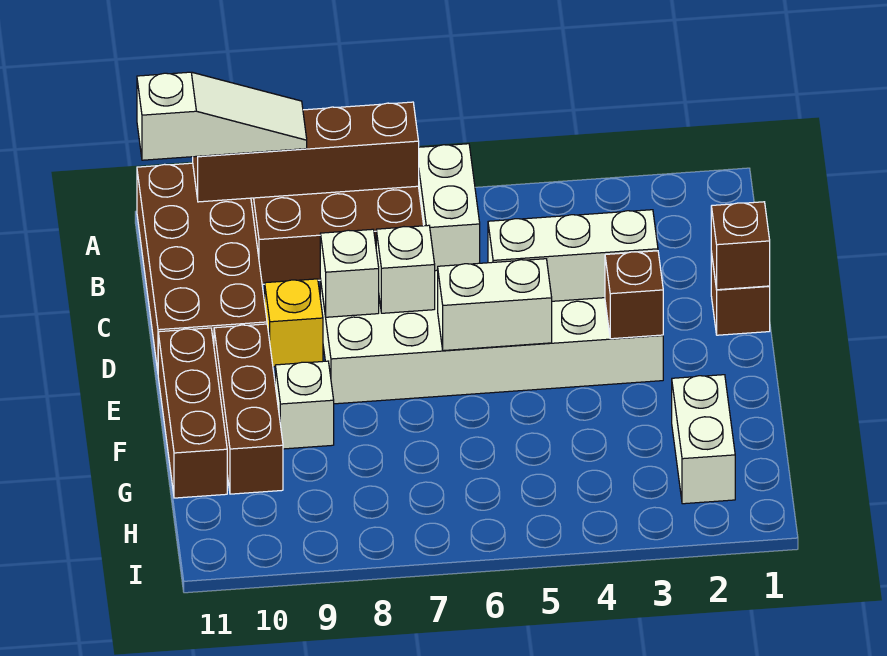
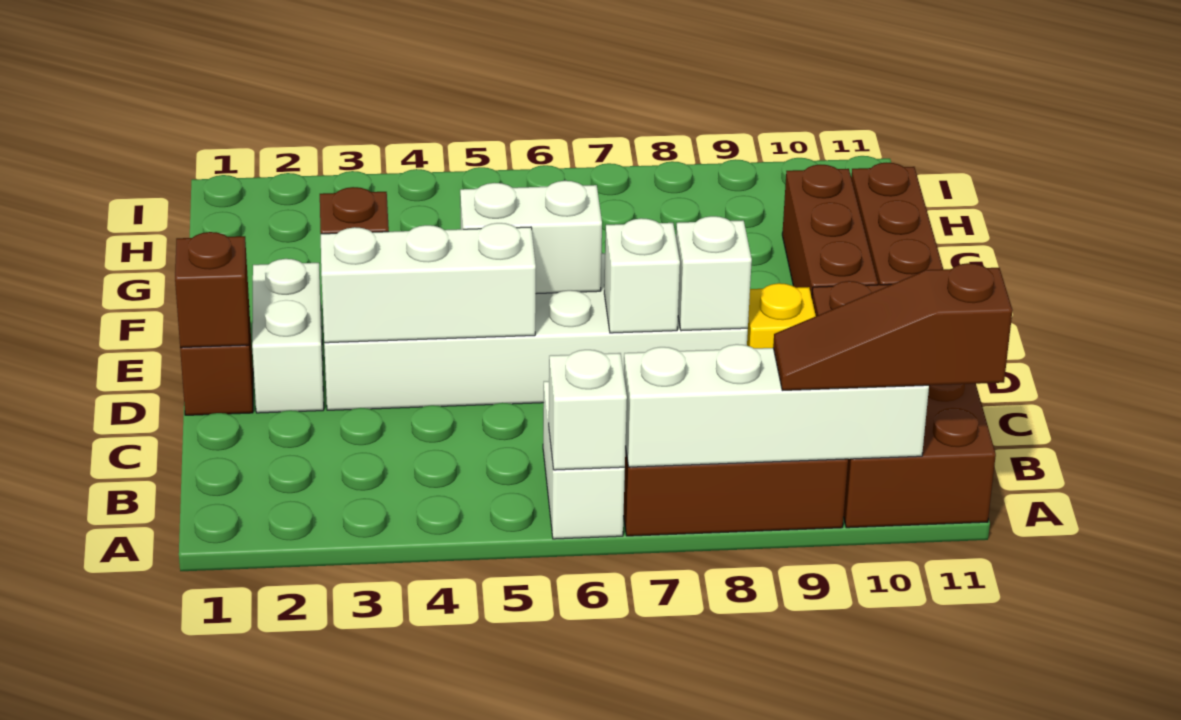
brown brick A7:A10 level 2 -> white brick A7:A10 level 2
white slope A9:A11 level 3 top 11 -> brown slope A9:A11 level 3 top 11
white brick F9 level 1 -> white brick A6 level 2
white brick G2:H2 level 1 -> white brick D2:E2 level 1

